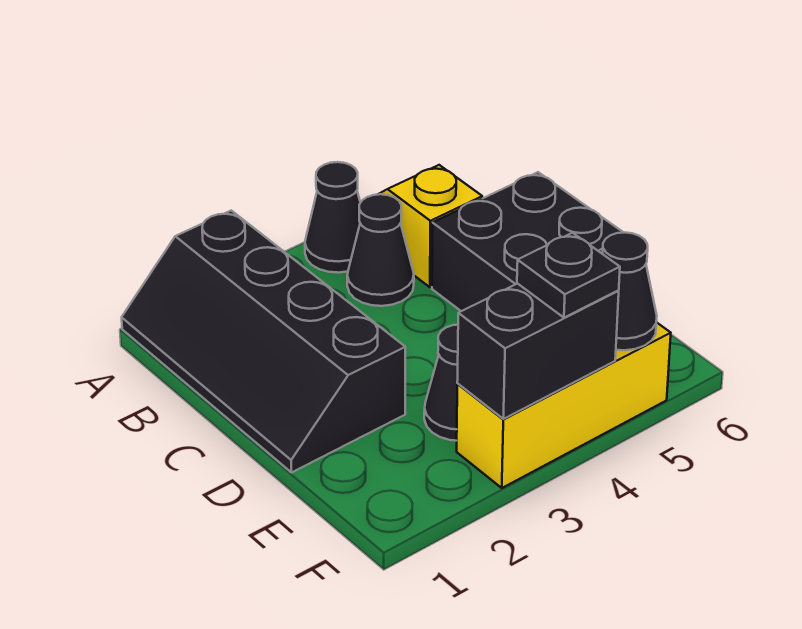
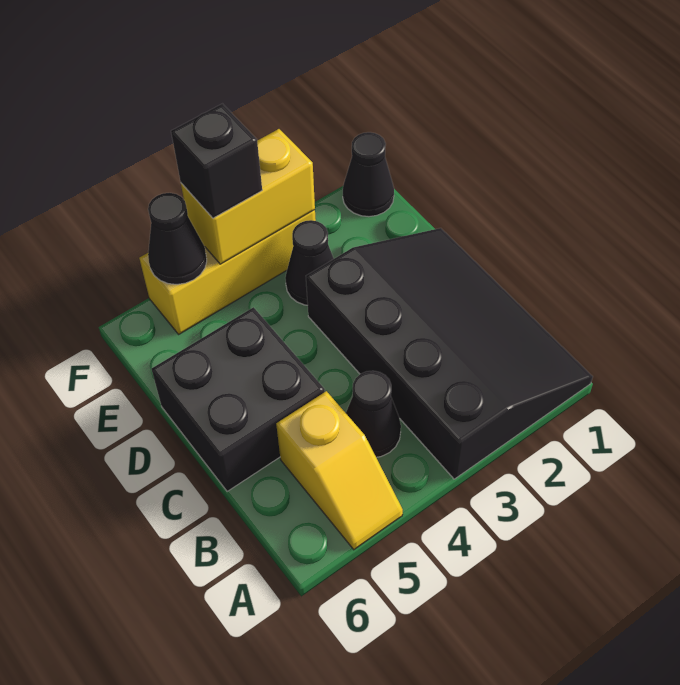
black slope A1:D2 level 1 top 2 -> black slope A1:D3 level 1 top 3
black cone A4 level 1 -> black cone F1 level 1
black brick F3:F4 level 2 -> yellow brick F3:F4 level 2
black plate F4 level 3 -> black brick F4 level 3

